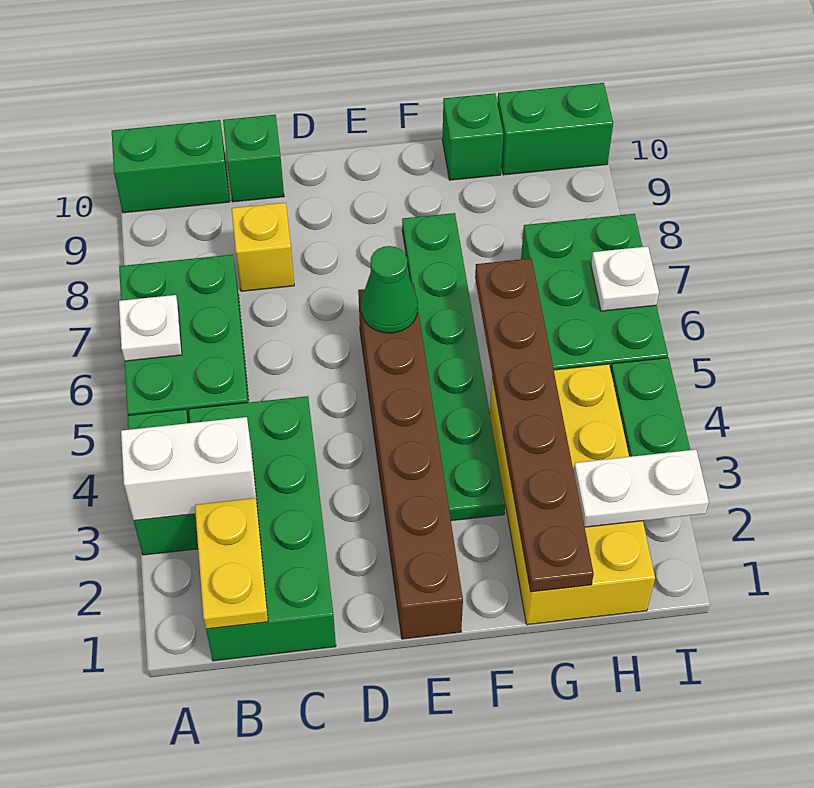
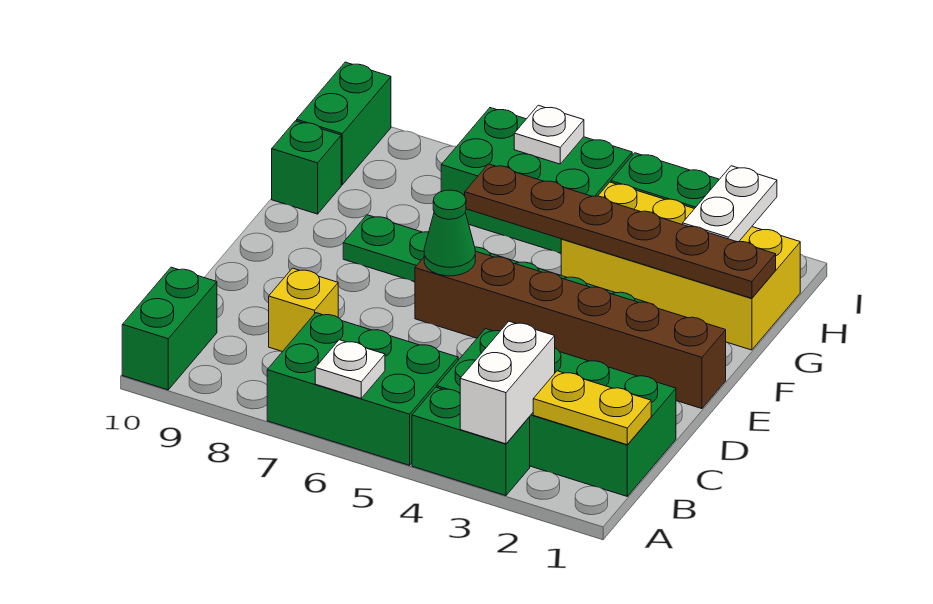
green brick C10 level 1 -> none

